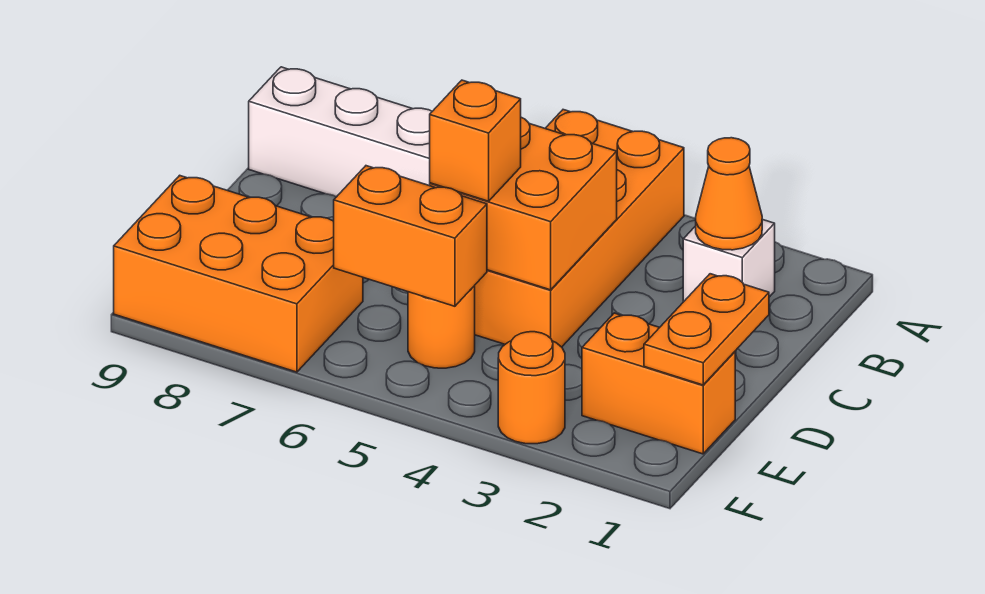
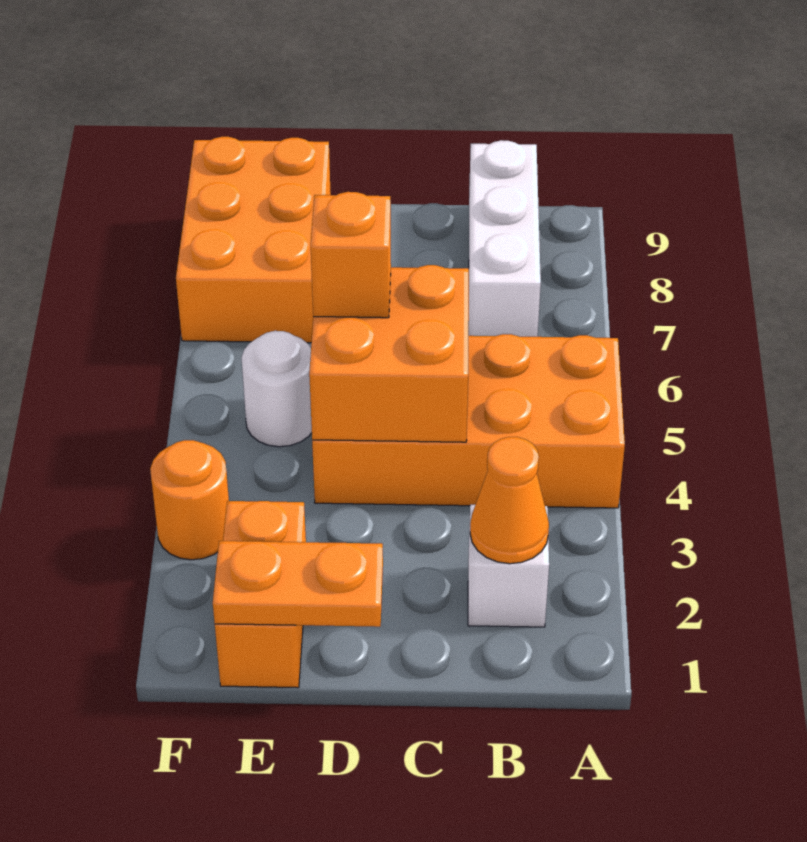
orange round brick E5 level 1 -> white round brick E5 level 1
orange brick E5:E6 level 2 -> none

